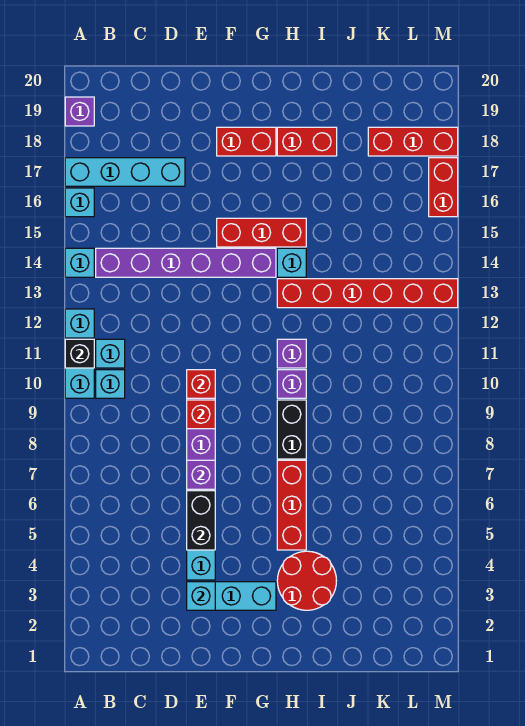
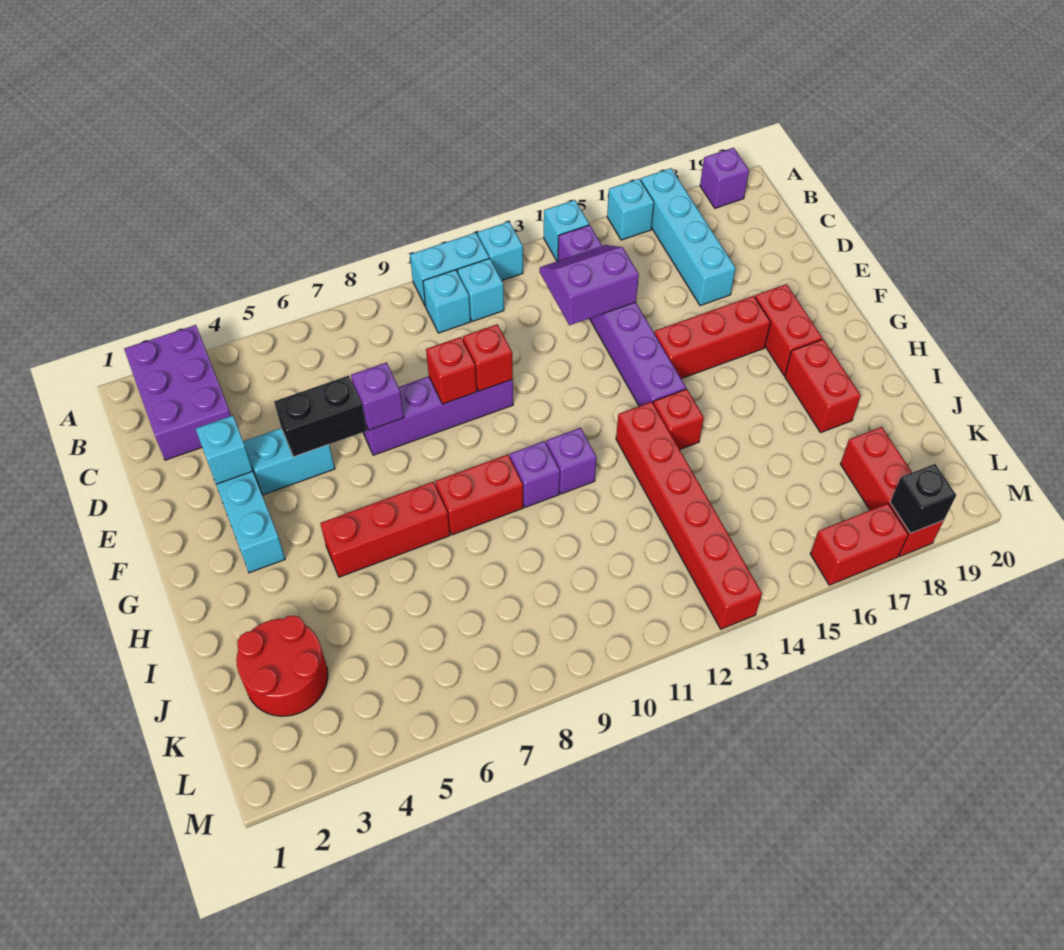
none -> purple brick A2:C3 level 1
black brick A11 level 2 -> black brick M18 level 2
none -> purple slope C13:D14 level 2 top D
red brick F15:H15 level 1 -> red brick F15:F17 level 1
red round brick H3:I4 level 1 -> red round brick J2:K3 level 1
black brick H8:H9 level 1 -> red brick H8:H9 level 1
cyan brick H14 level 1 -> red brick H14 level 1

